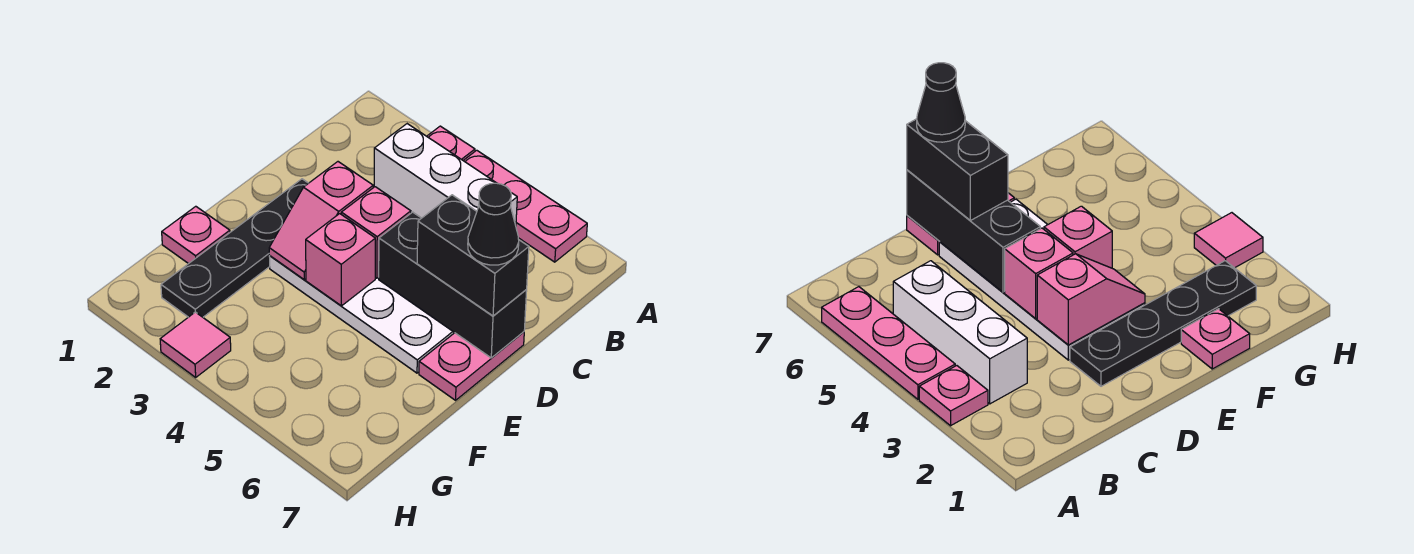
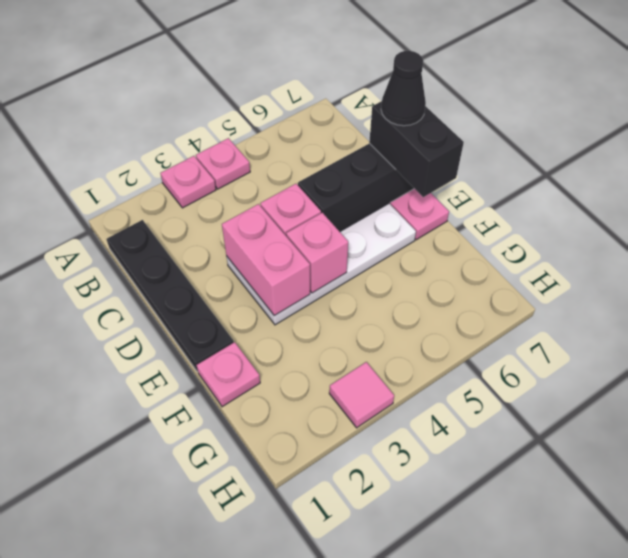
pink plate A4:A6 level 1 -> pink plate A4 level 1
white brick B3:B5 level 1 -> none
black plate D2:G2 level 1 -> black plate B1:E1 level 1
pink slope D3:E3 level 2 top D -> pink brick D3:E3 level 2
black brick D6:D7 level 3 -> black brick D7:E7 level 3

